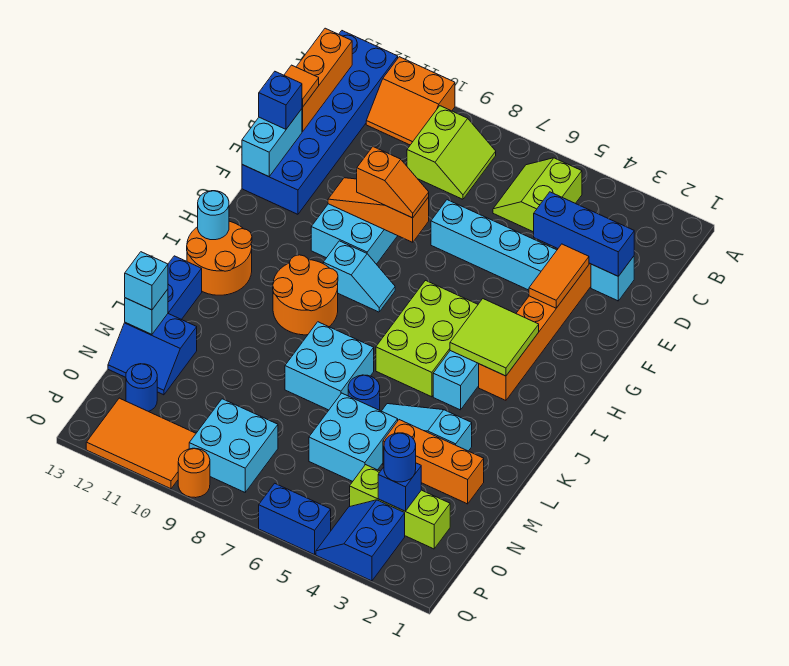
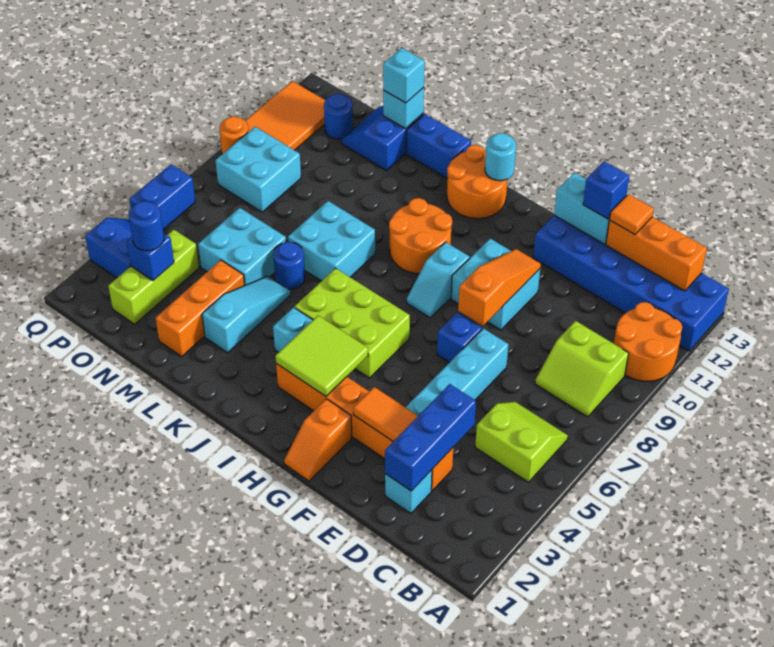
orange slope A10:B11 level 1 top A -> orange round brick A10:B11 level 1
none -> blue brick F7 level 1
orange slope F8:F9 level 3 top 9 -> orange slope G1:G2 level 1 top 2

